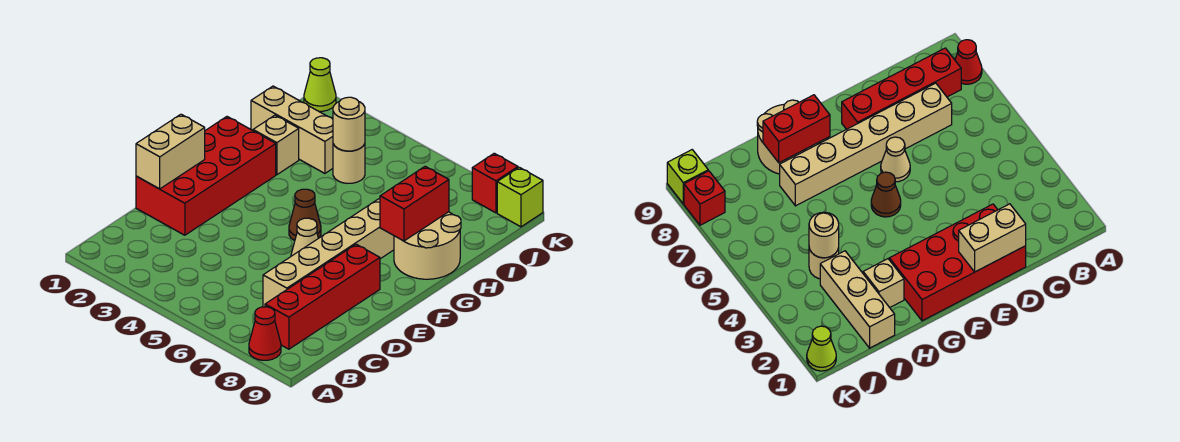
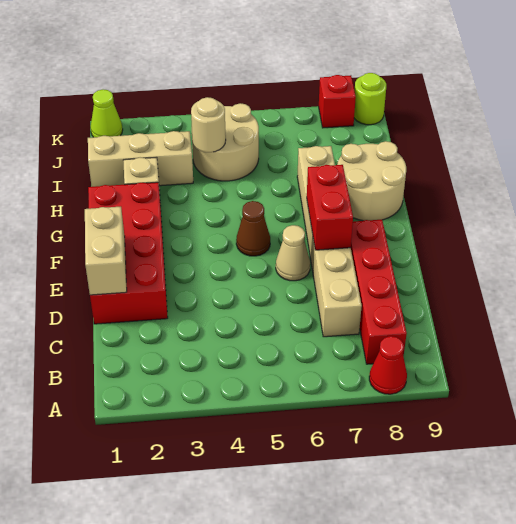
red brick G8:H8 level 2 -> red brick E7:F7 level 2
tan round brick I4 level 1 -> tan round brick I4:J5 level 1
lime brick K9 level 1 -> lime round brick K9 level 1

